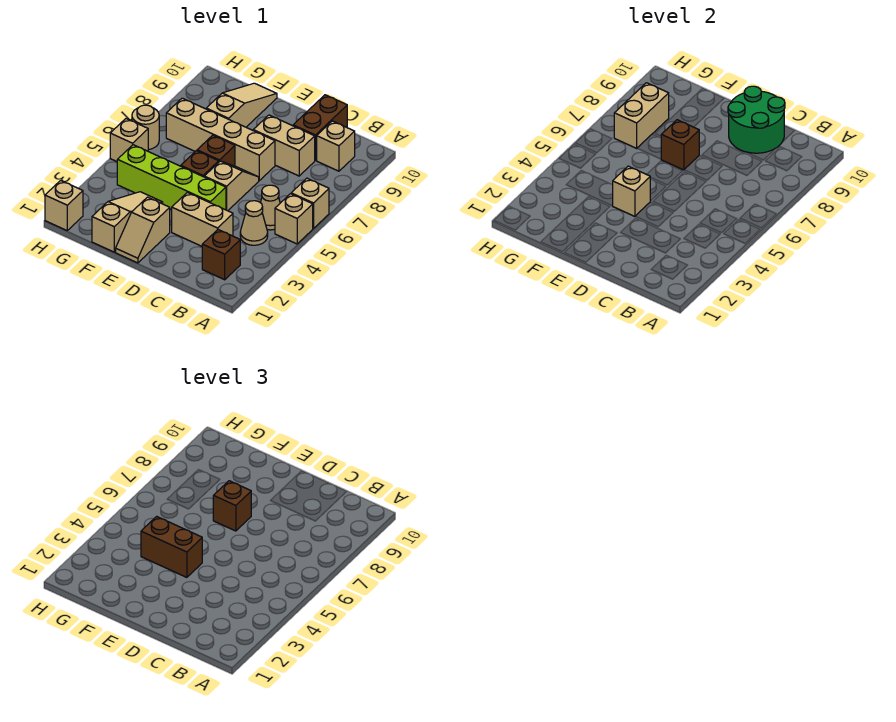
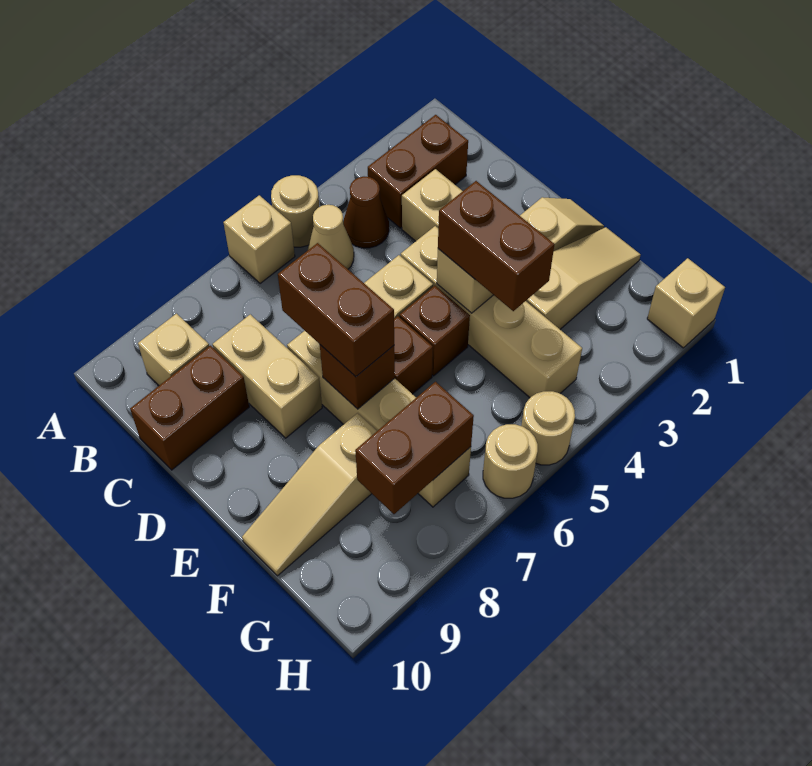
tan brick A5 level 1 -> tan round brick A5 level 1
brown brick B2 level 1 -> brown brick B2:B3 level 1
tan cone B4 level 1 -> brown cone B4 level 1
green round brick C9:D10 level 2 -> none
lime brick D4:G4 level 1 -> tan brick D4:G4 level 1
brown brick E7 level 3 -> brown brick D7:E7 level 3
tan slope F1:F3 level 1 top 1 -> tan slope F1:F3 level 1 top 3
tan brick G7:G8 level 2 -> brown brick G7:G8 level 2
tan brick H5 level 1 -> tan round brick H5 level 1

